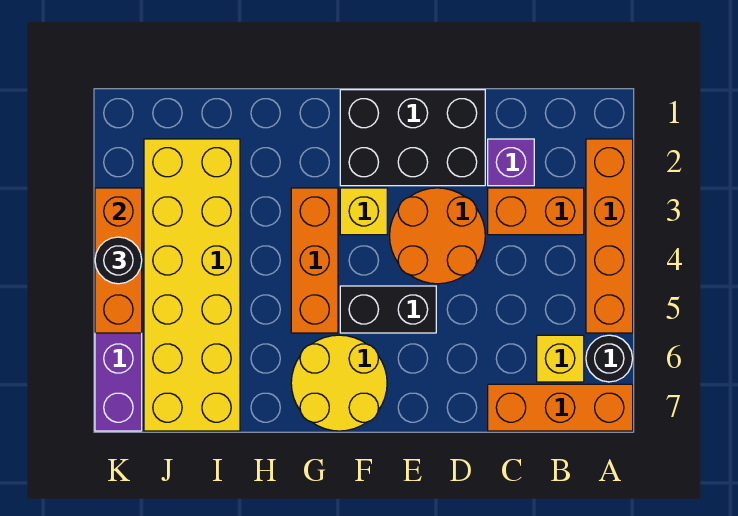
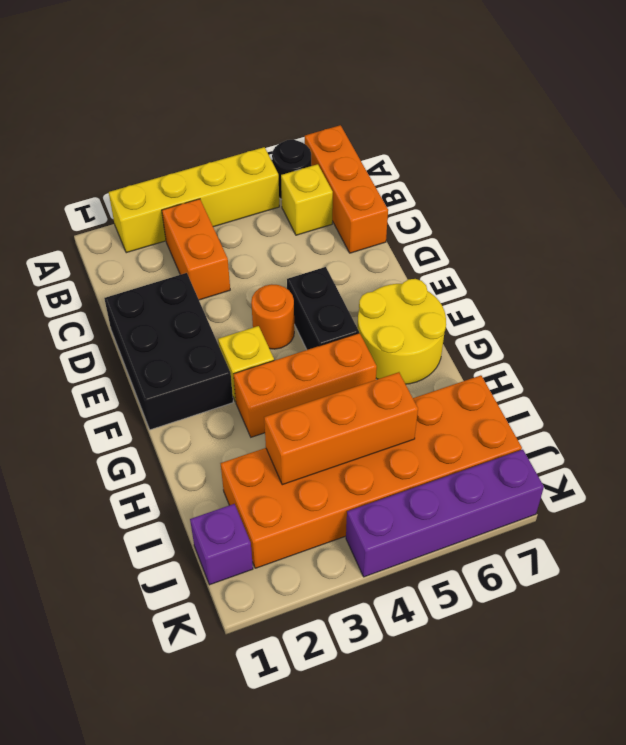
orange brick A2:A5 level 1 -> yellow brick A2:A5 level 1
purple brick C2 level 1 -> purple brick J1 level 1
orange round brick D3:E4 level 1 -> orange round brick E4 level 1
yellow brick I2:J7 level 1 -> orange brick I2:J7 level 1
orange brick K3:K5 level 2 -> orange brick I3:I5 level 2
black round brick K4 level 3 -> none

